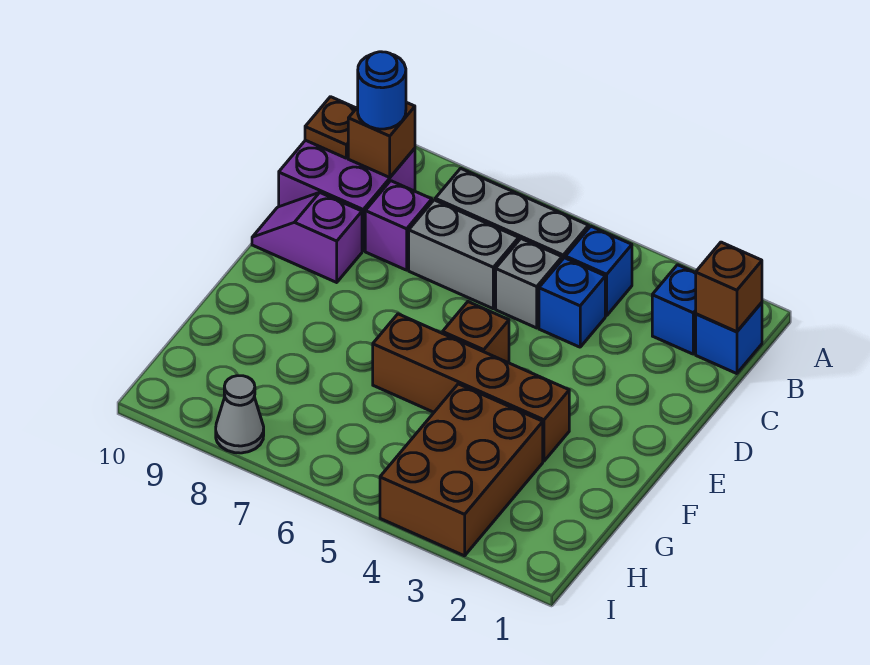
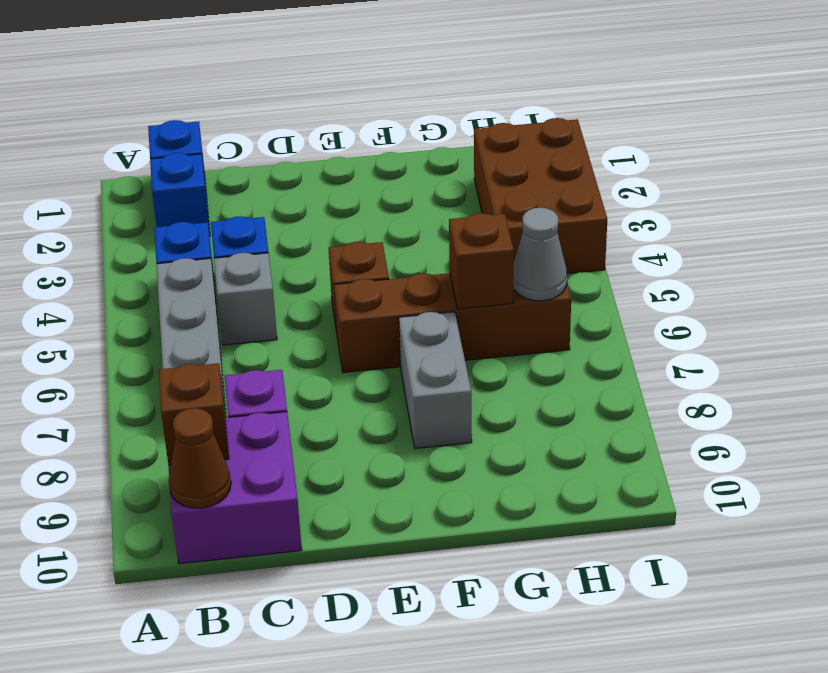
brown brick B1 level 2 -> brown brick G6 level 2
blue round brick B9 level 3 -> none
brown plate B10 level 2 -> brown cone B10 level 2
grey brick C6:C7 level 1 -> grey brick F7:F8 level 1
purple slope D9:D10 level 1 top 9 -> none
brown brick F3:F6 level 1 -> brown brick E6:H6 level 1
brown brick G3:I4 level 1 -> brown brick H2:I4 level 1
grey cone I8 level 1 -> grey cone H6 level 2

